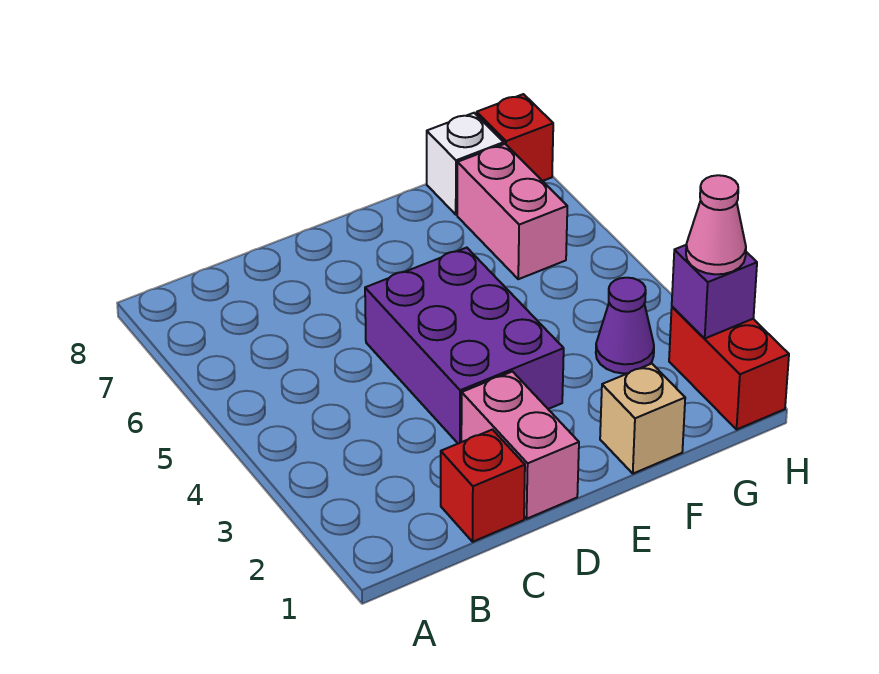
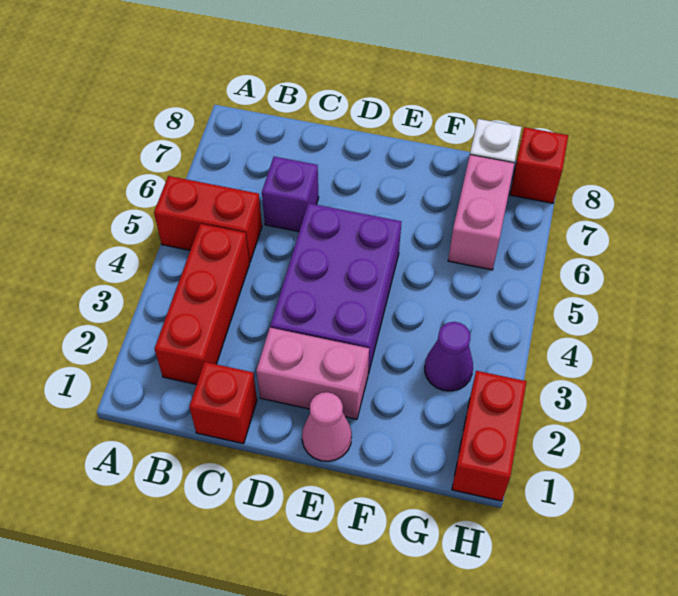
none -> red brick A5:B5 level 1
none -> red brick B2:B4 level 1
pink brick D1:D2 level 1 -> pink brick D2:E2 level 1
tan brick F1 level 1 -> none
purple brick H2 level 2 -> purple brick C6 level 1
pink cone H2 level 3 -> pink cone E1 level 1

